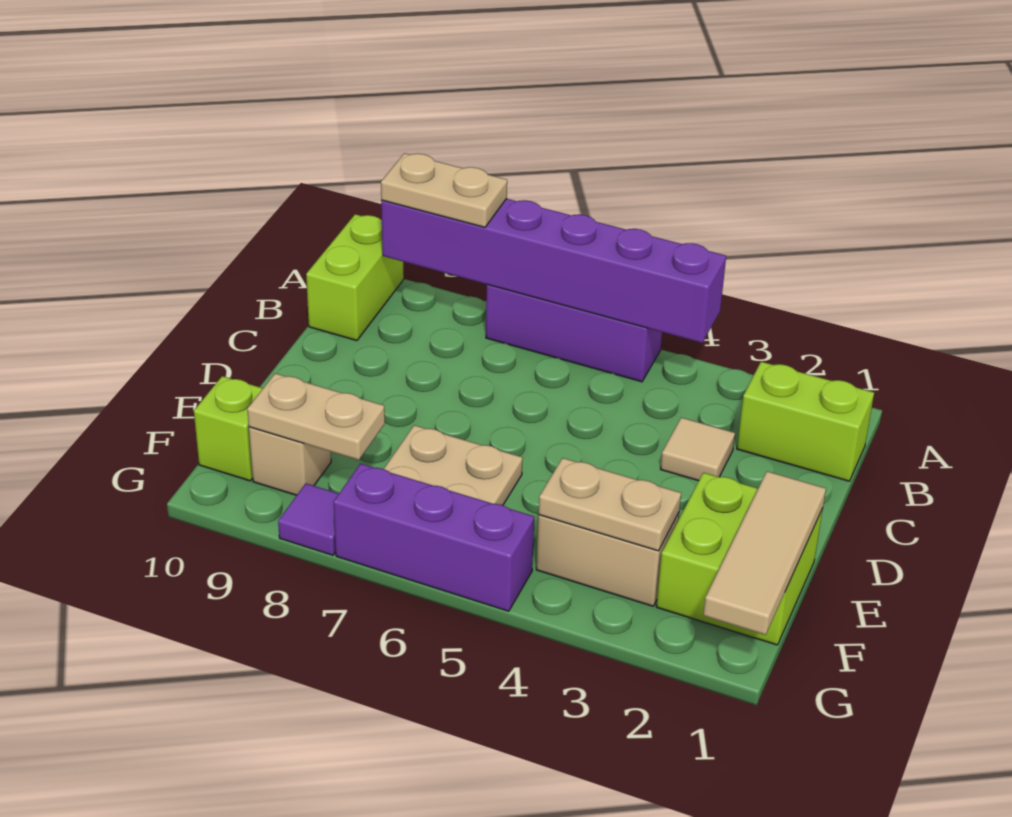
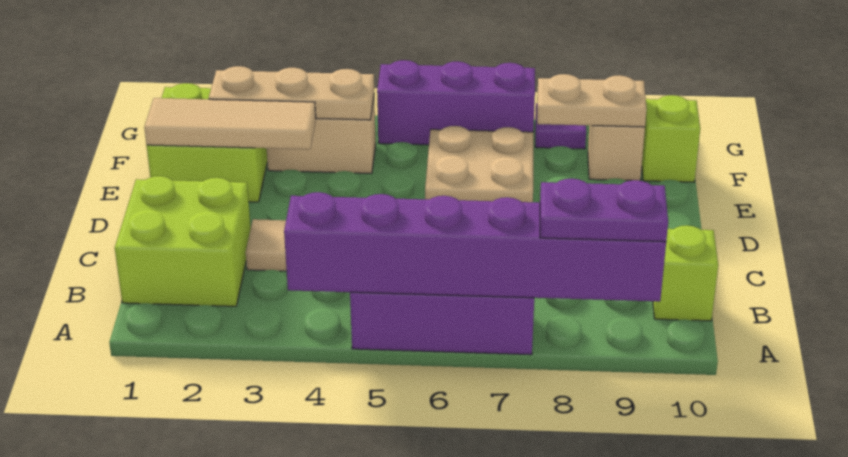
tan plate A8:A9 level 3 -> purple plate A8:A9 level 3
lime brick A10:B10 level 1 -> lime brick B10 level 1
lime brick B1:B2 level 1 -> lime brick B1:C2 level 1
tan tile E1:G1 level 2 -> tan tile E1:E3 level 2
tan plate F3:F4 level 2 -> tan plate F2:F4 level 2

